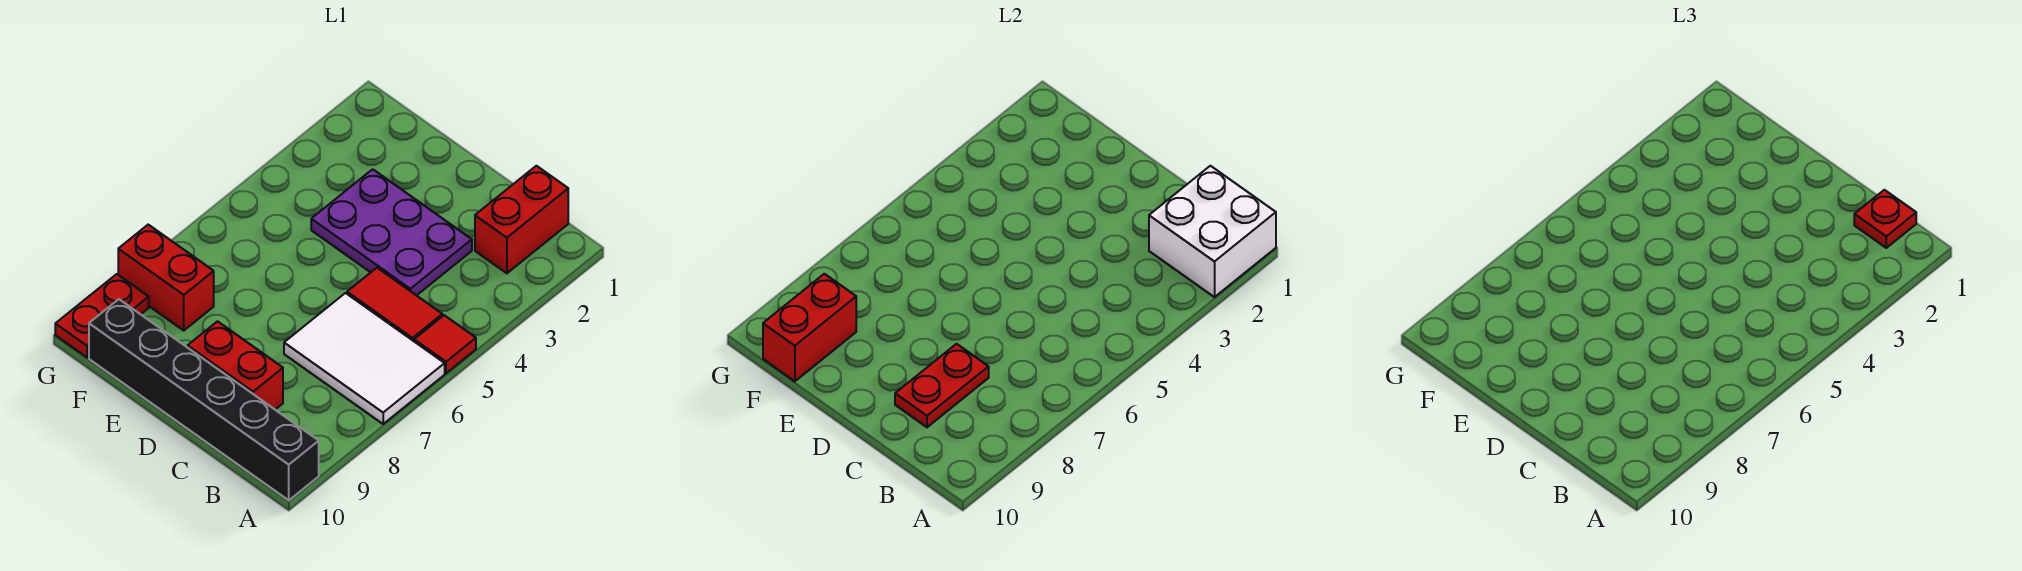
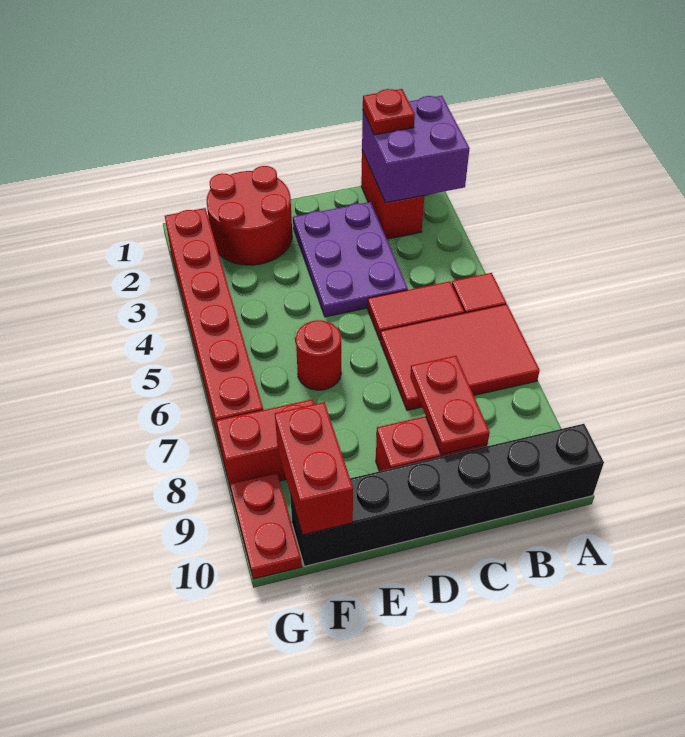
white brick A1:B2 level 2 -> purple brick A1:B2 level 2
white tile A6:C7 level 1 -> red tile A6:C7 level 1
purple plate C3:E4 level 1 -> purple plate C2:D4 level 1
none -> red round brick E1:F2 level 1
none -> red round brick E6 level 1
none -> red brick G2:G7 level 1

